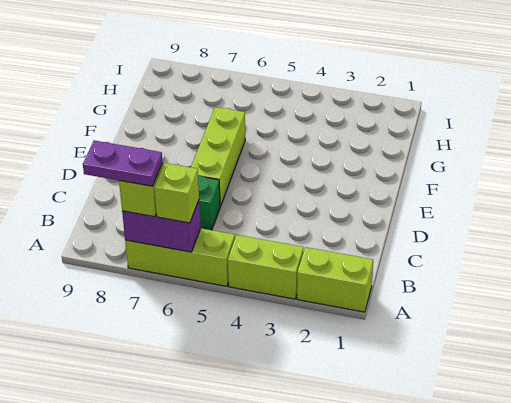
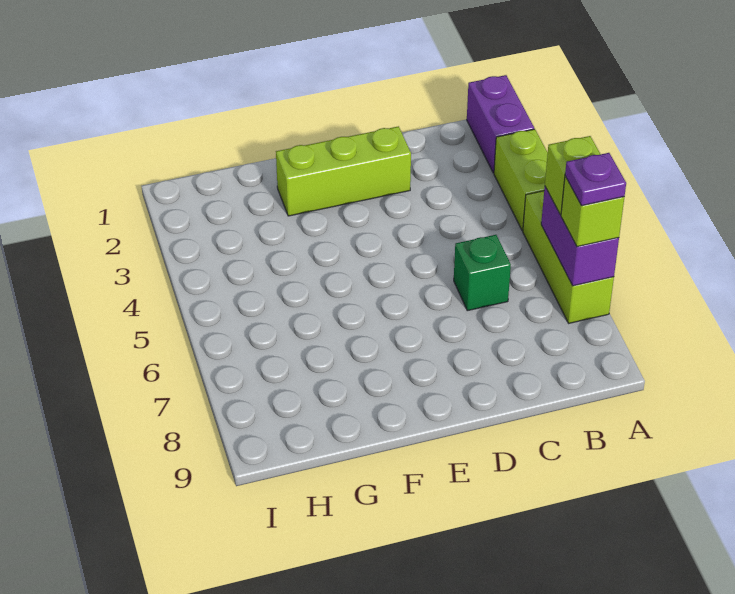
lime brick A1:A2 level 1 -> purple brick A1:A2 level 1
purple plate A7:A8 level 4 -> purple plate A7 level 4
lime brick D6:F6 level 1 -> lime brick D2:F2 level 1

